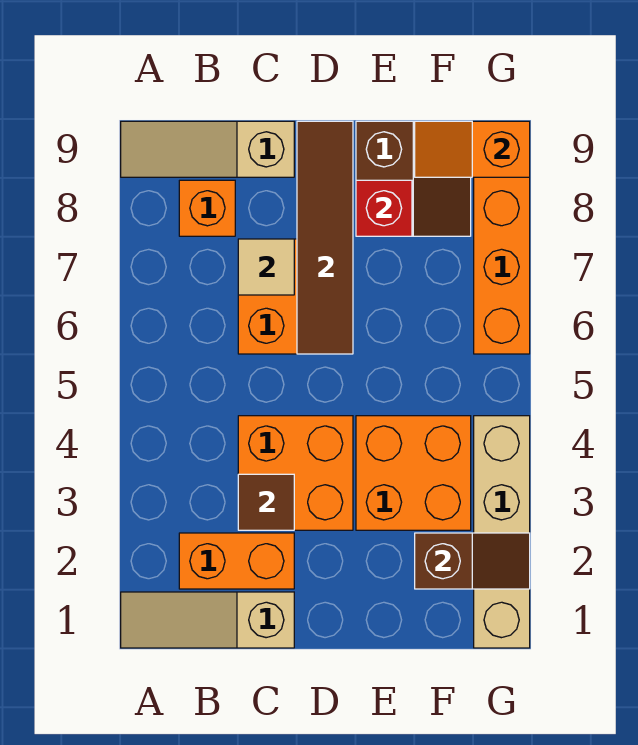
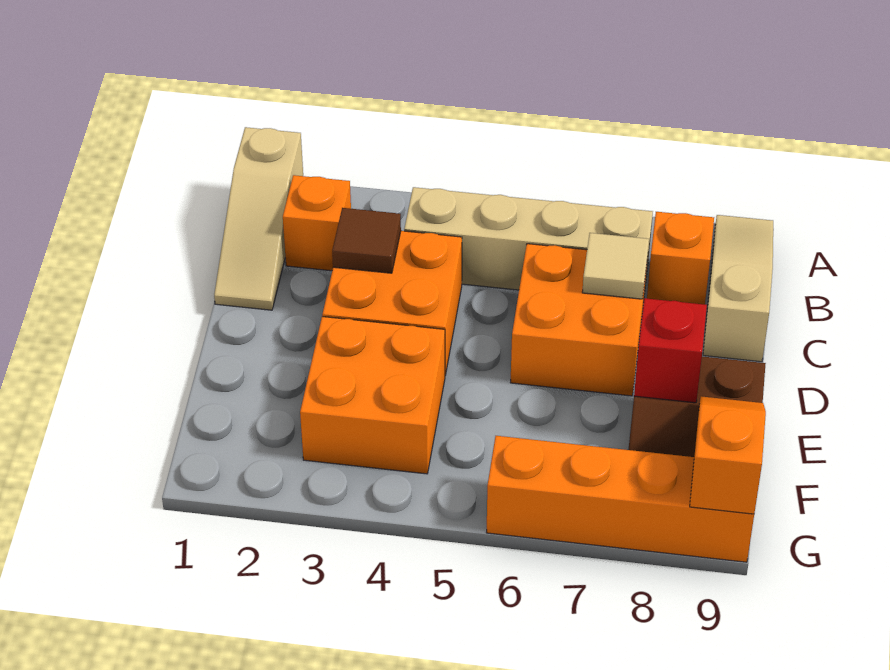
tan slope A1:C1 level 1 top C -> tan slope A1:C1 level 1 top A
orange brick B2:C2 level 1 -> orange brick B2 level 1
brown tile D6:D9 level 2 -> none
brown slope F2:G2 level 2 top F -> none
tan brick G1:G4 level 1 -> tan brick B4:B7 level 1

